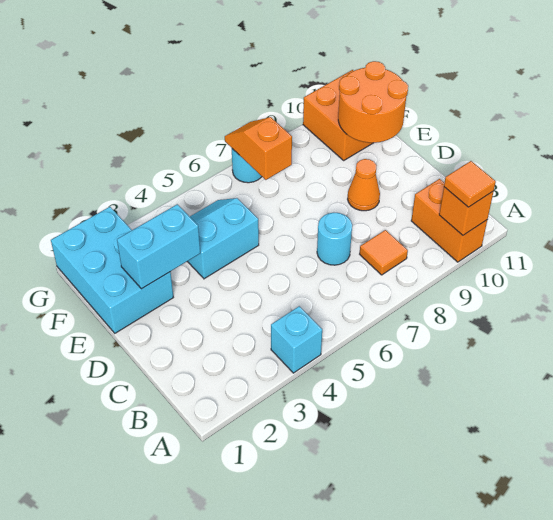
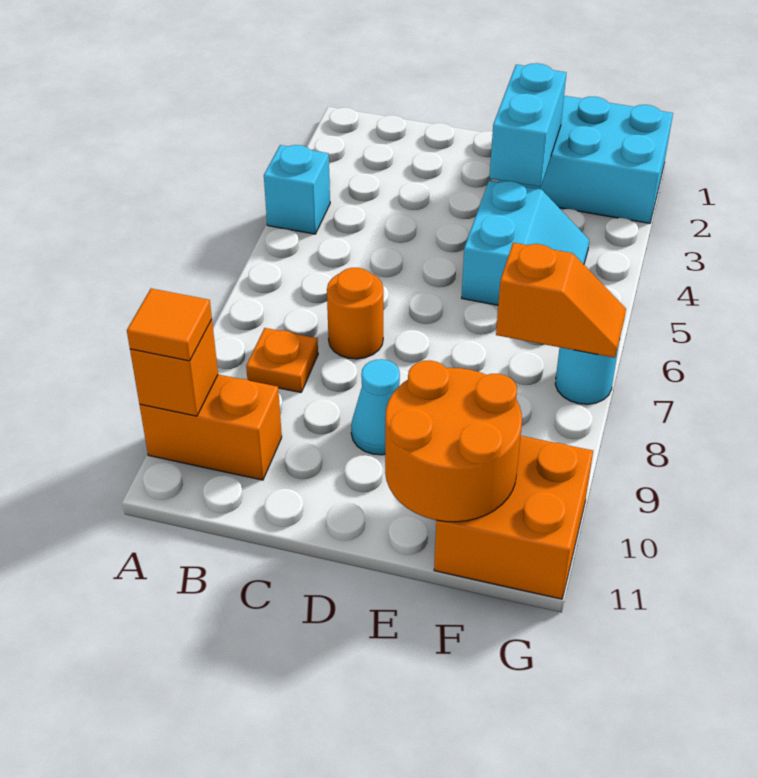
orange tile B8 level 1 -> orange plate B8 level 1
cyan round brick C7 level 1 -> orange round brick C7 level 1
orange cone D9 level 1 -> cyan cone D9 level 1

